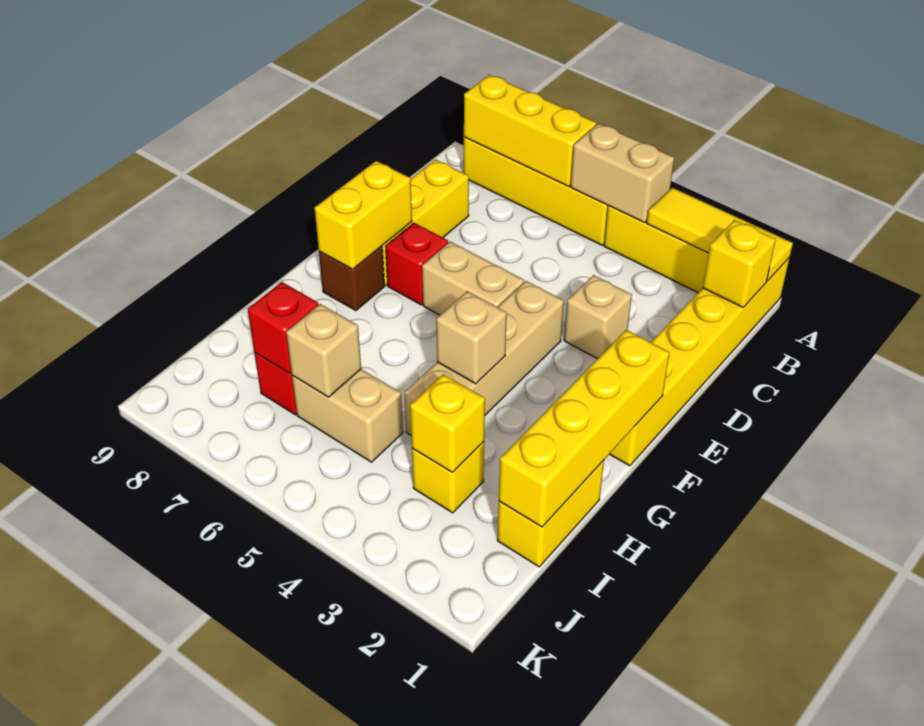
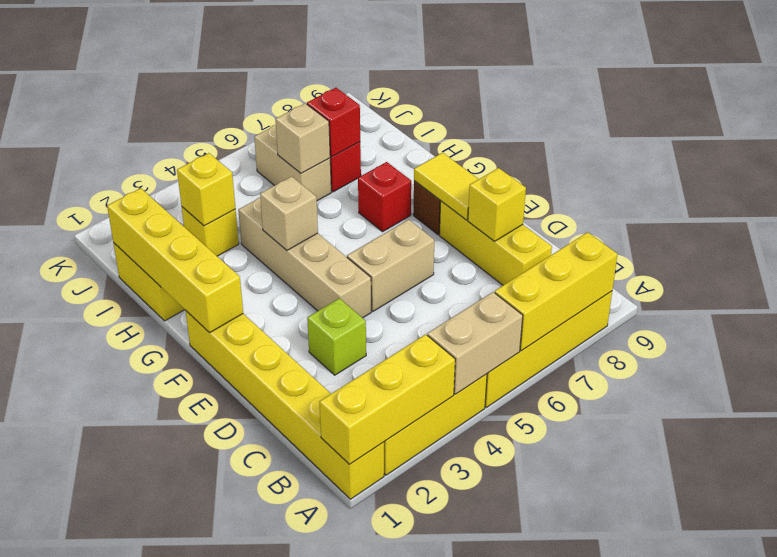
yellow tile A1:A3 level 2 -> yellow brick A1:A3 level 2
yellow brick B1 level 2 -> yellow brick D8 level 2
tan brick D3 level 1 -> lime brick D3 level 1
red brick E7 level 1 -> red brick G7 level 1
yellow brick E8:F8 level 2 -> yellow tile E8:F8 level 2
tan brick I5:I6 level 1 -> tan brick I6:J6 level 1

